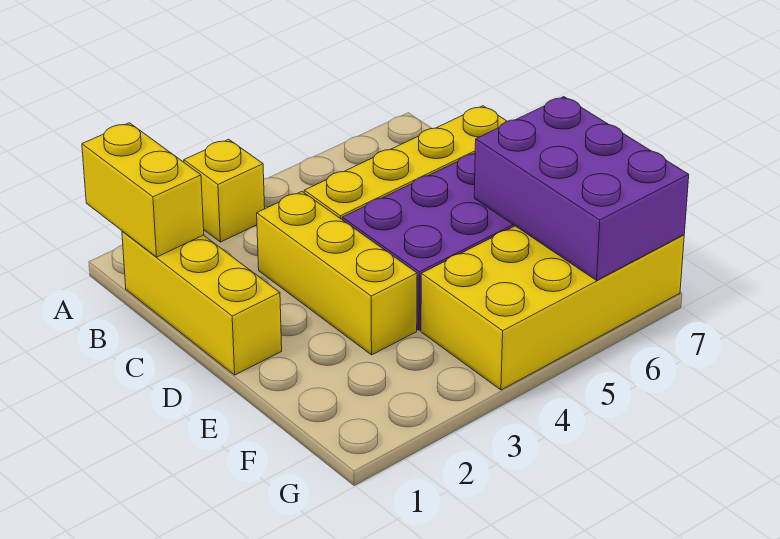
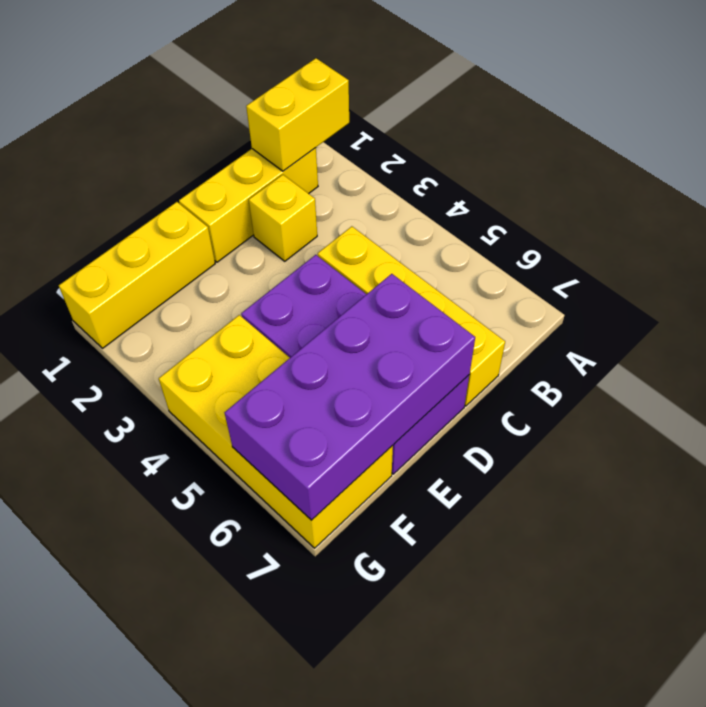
yellow brick A3 level 1 -> yellow brick C2 level 1
yellow brick C3:E3 level 1 -> yellow brick E1:G1 level 1
purple brick E6:G7 level 2 -> purple brick D6:G7 level 2

